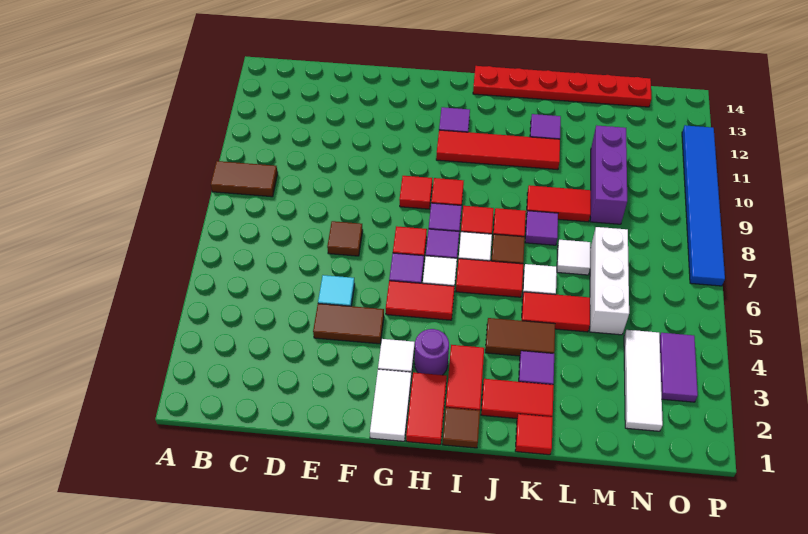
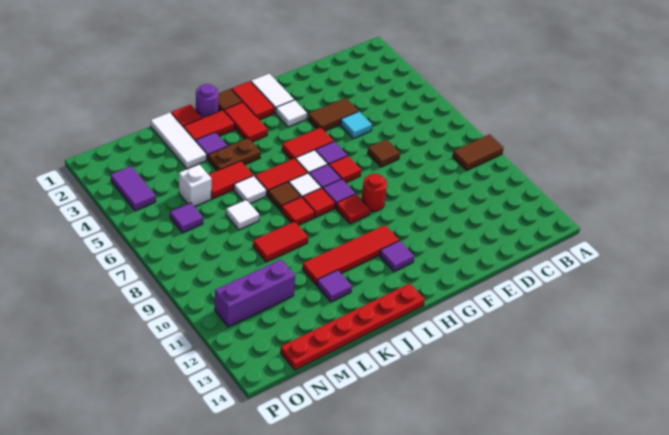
red tile G9 level 1 -> red round brick G9 level 1
purple round brick H3 level 1 -> purple round brick J1 level 1
brown tile J4:K4 level 1 -> brown plate J4:K4 level 1
purple tile K8 level 1 -> purple tile N6 level 1
white brick M5:M7 level 1 -> white brick M5 level 1
purple brick M9:M11 level 1 -> purple brick M11:O11 level 1
white tile N2:N4 level 1 -> white tile L1:L3 level 1
blue tile P7:P12 level 1 -> none

